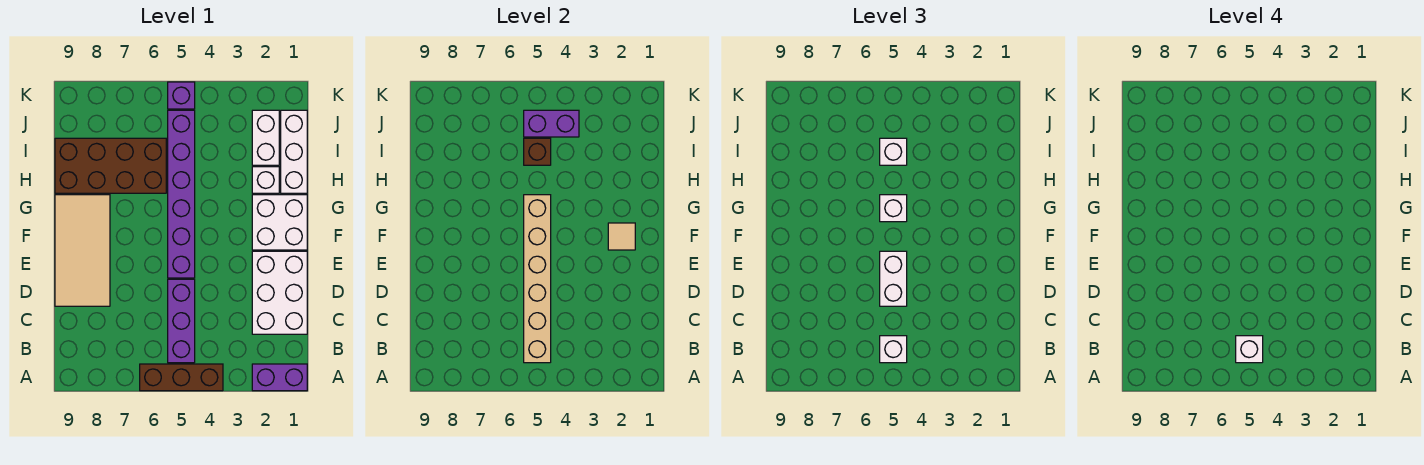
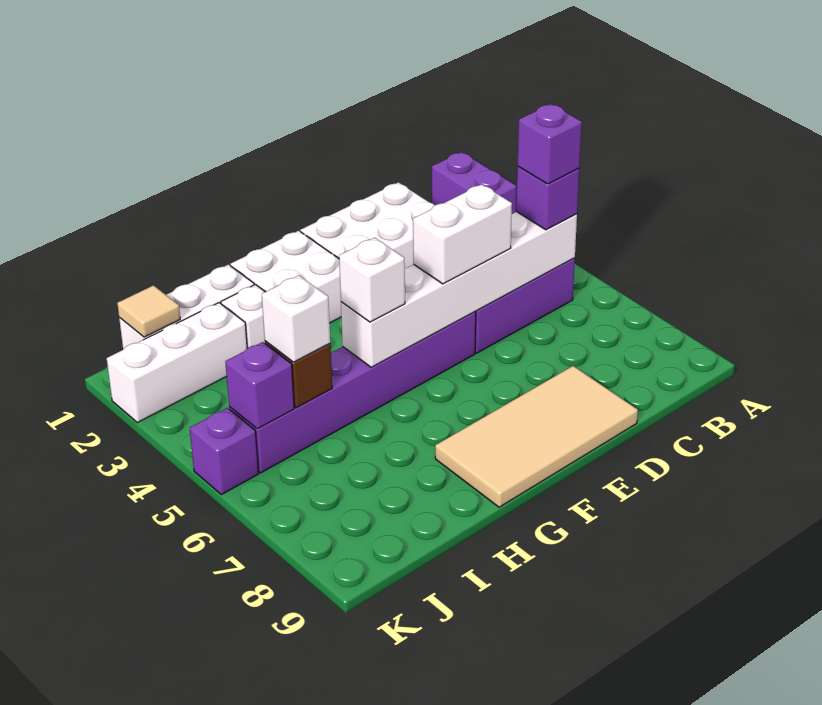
brown brick A4:A6 level 1 -> none
tan brick B5:G5 level 2 -> white brick B5:G5 level 2
white brick B5 level 3 -> purple brick B5 level 3
white brick B5 level 4 -> purple brick B5 level 4
tan tile F2 level 2 -> tan tile J1 level 2
brown brick H6:I9 level 1 -> none
white brick I2:J2 level 1 -> white brick I2:K2 level 1
purple brick J4:J5 level 2 -> purple brick J5 level 2

